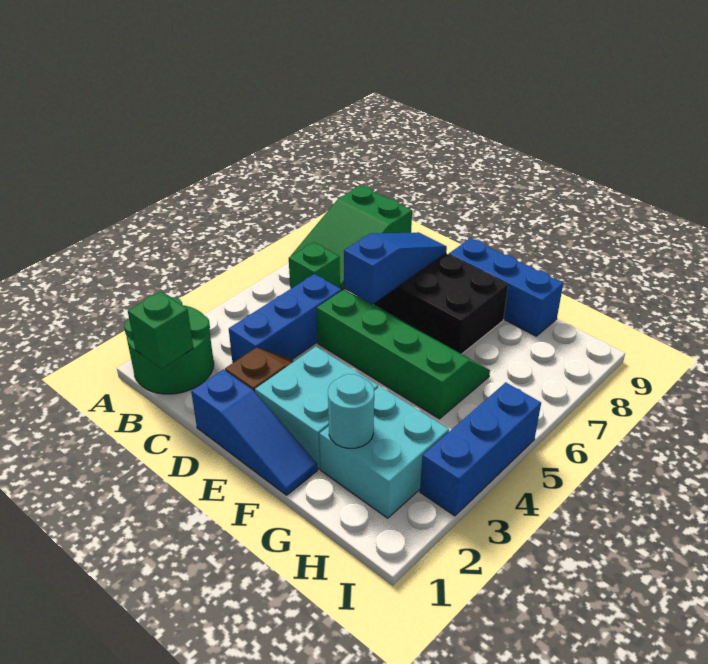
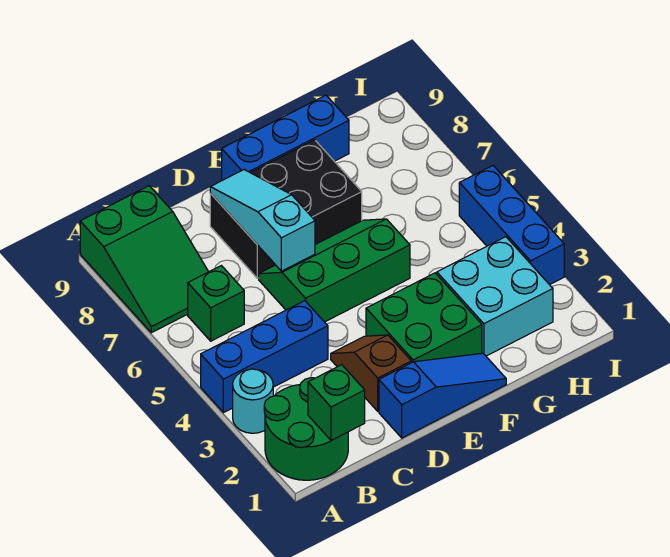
blue brick C3:C5 level 1 -> blue brick A4:C4 level 1
green slope D5:G6 level 1 top 5 -> green slope D5:F6 level 1 top 5
blue slope D6:D8 level 2 top 6 -> cyan slope D6:D8 level 2 top 6
cyan brick E2:F3 level 1 -> green brick E2:F3 level 1
cyan round brick G2 level 2 -> cyan round brick A3 level 1

